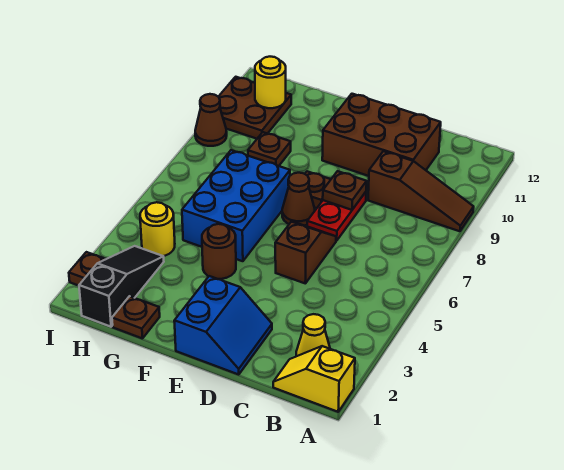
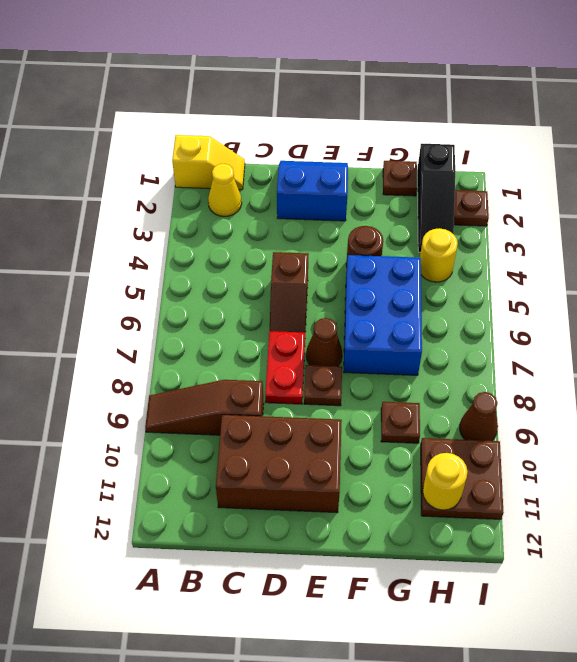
blue slope D1:E2 level 1 top E -> blue slope D1:E2 level 1 top 2
brown plate D8 level 2 -> none

